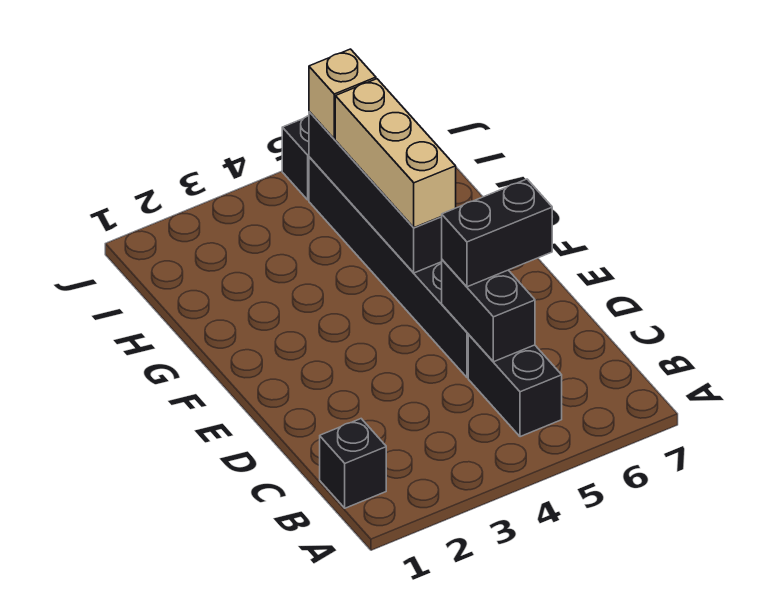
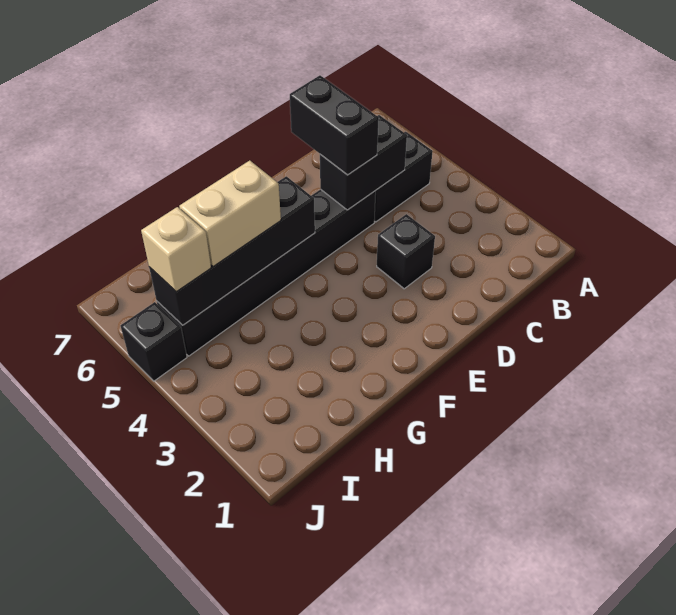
black brick B1 level 1 -> black brick D3 level 1
tan brick F5:H5 level 3 -> tan brick G5:H5 level 3

